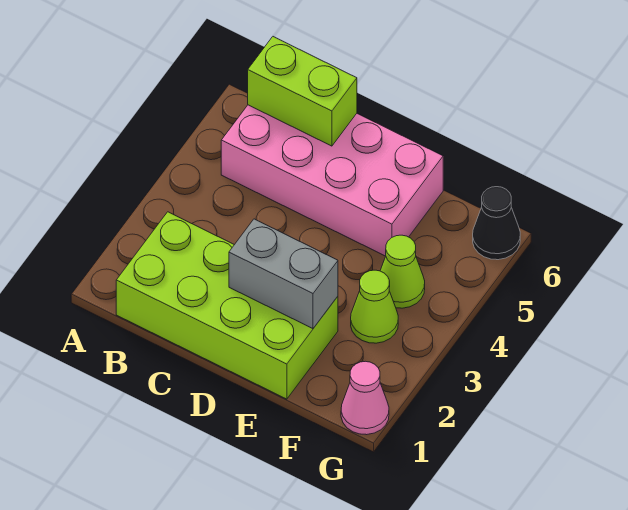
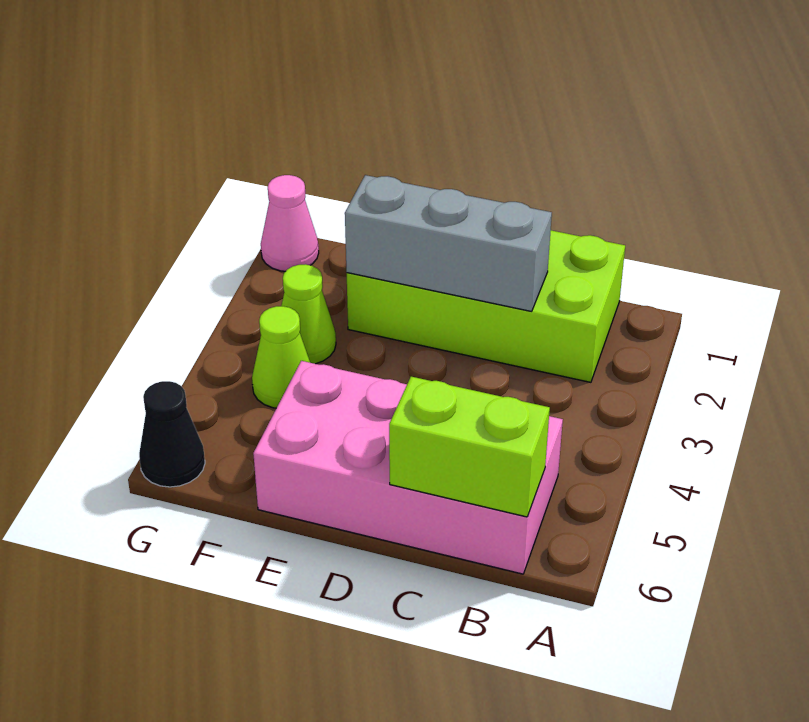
grey brick D2:E2 level 2 -> grey brick C2:E2 level 2

